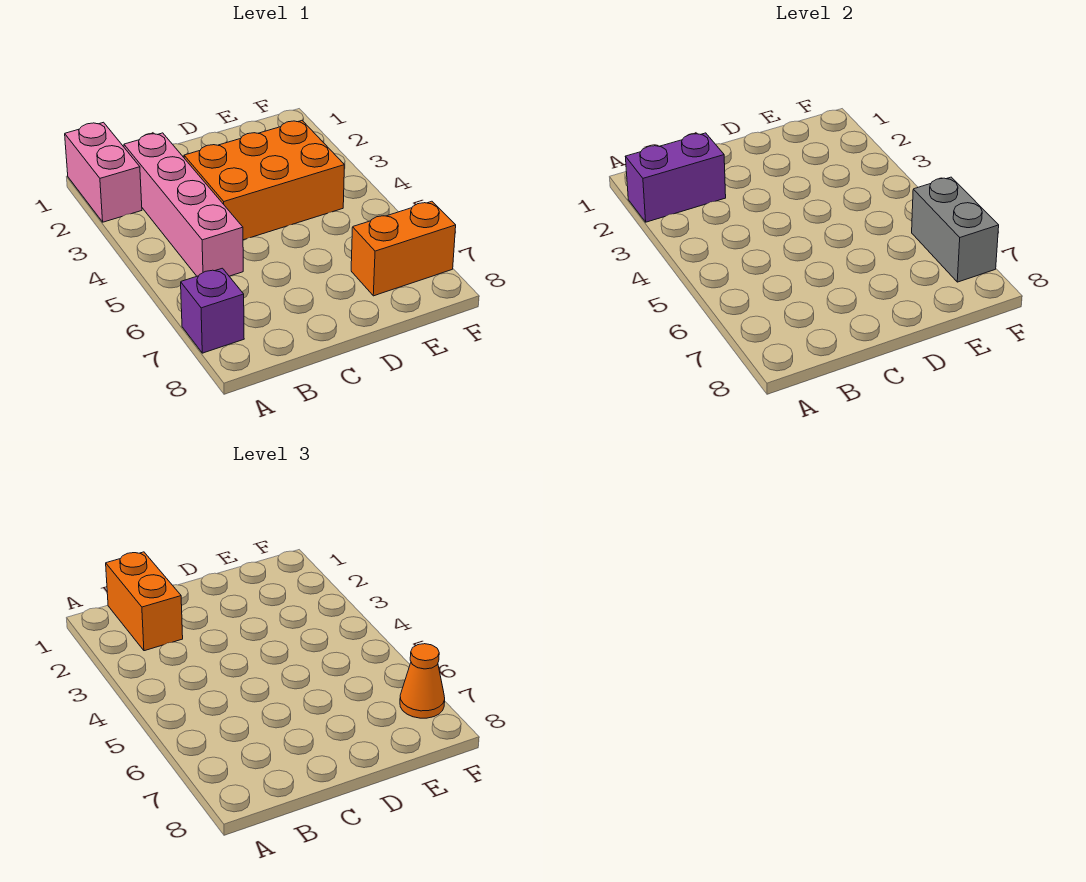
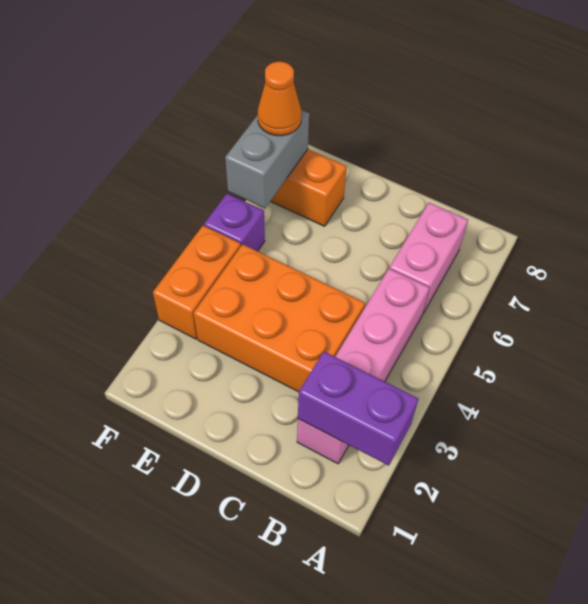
pink brick A1:A2 level 1 -> pink brick B6:B7 level 1
purple brick A7 level 1 -> purple brick F5 level 1
orange brick B1:B2 level 3 -> orange brick F3:F4 level 1

